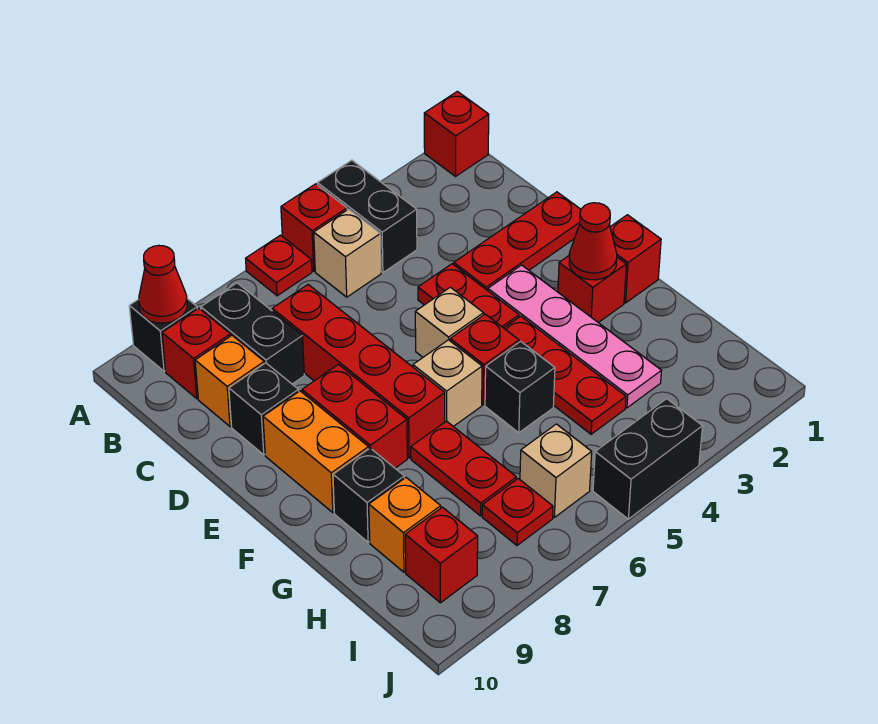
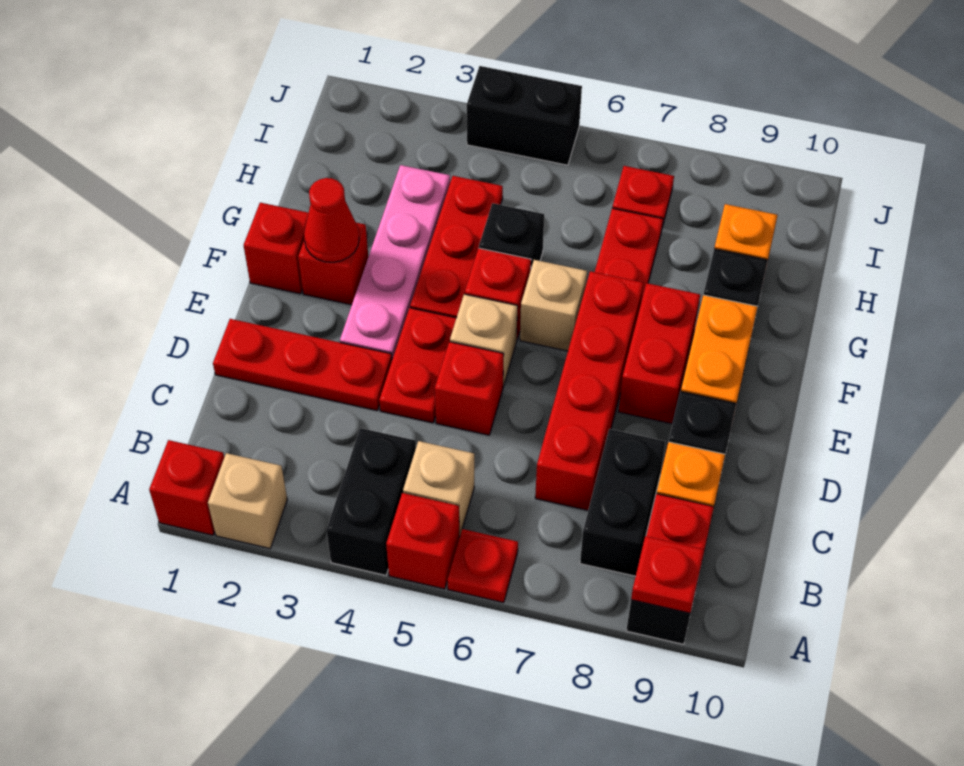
red cone A9 level 2 -> red plate A9 level 2
tan brick I6 level 1 -> tan brick A2 level 1
red brick I9 level 1 -> red brick D5 level 1

